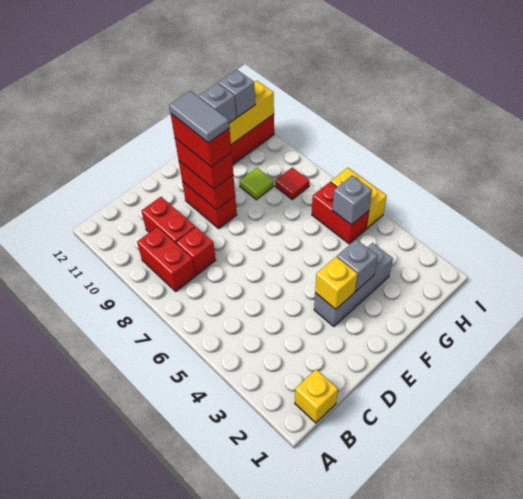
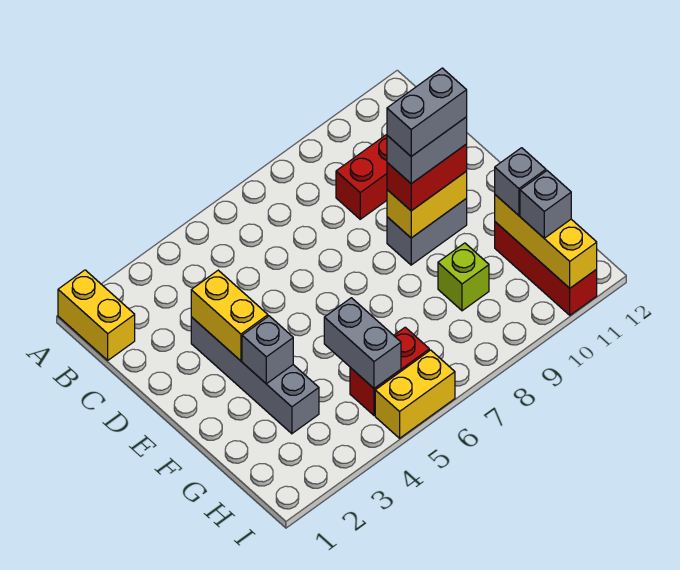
yellow brick B1 level 1 -> yellow brick A1:B1 level 1
red brick B8:B9 level 1 -> none
red brick C8 level 1 -> none
grey brick E3:G3 level 1 -> grey brick D3:G3 level 1
yellow brick E3 level 2 -> yellow brick D3:E3 level 2
red brick E9:E10 level 1 -> grey brick E9:E10 level 1
red brick E9:E10 level 2 -> yellow brick E9:E10 level 2
red brick E9:E10 level 4 -> grey brick E9:E10 level 4
grey tile E9:E10 level 5 -> grey brick E9:E10 level 5
lime tile G9 level 1 -> lime brick G9 level 1
grey brick H5 level 2 -> grey brick G5:H5 level 2
red tile H8 level 1 -> none

